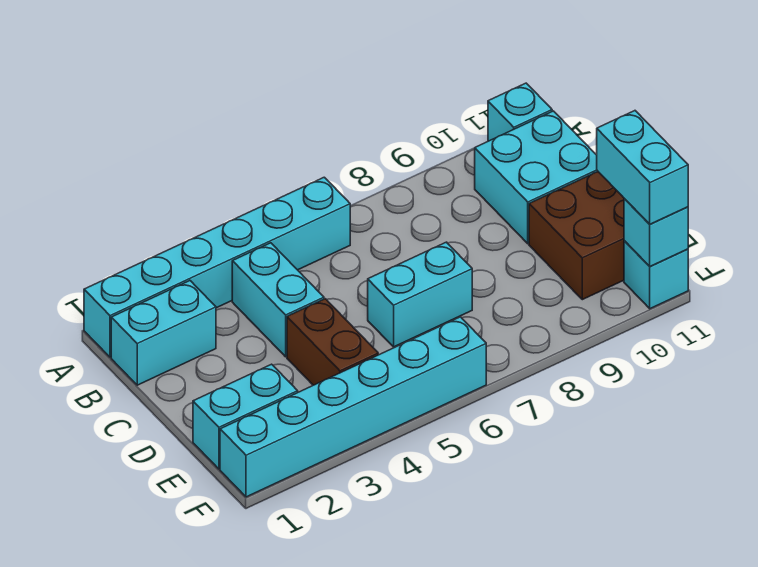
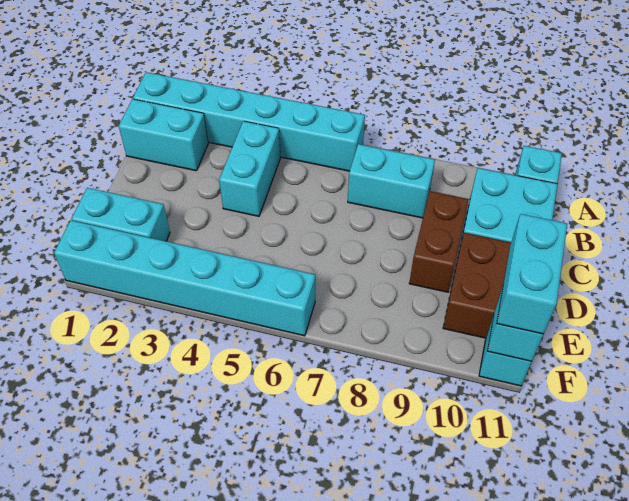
brown brick D4:E4 level 1 -> brown brick C9:D9 level 1
cyan brick D6:D7 level 1 -> cyan brick B7:B8 level 1

